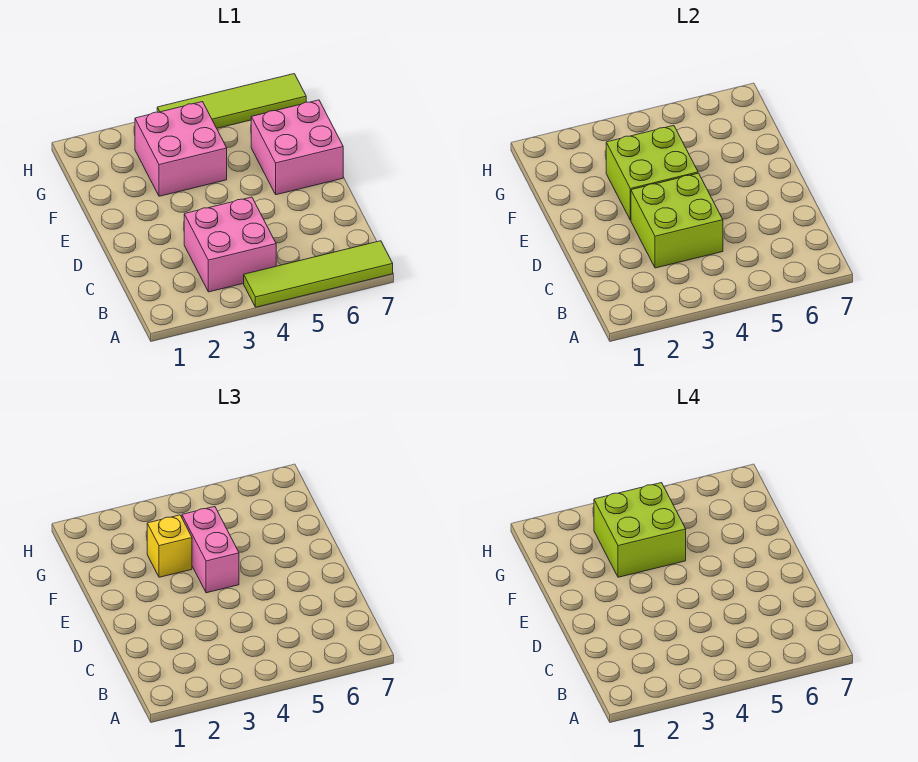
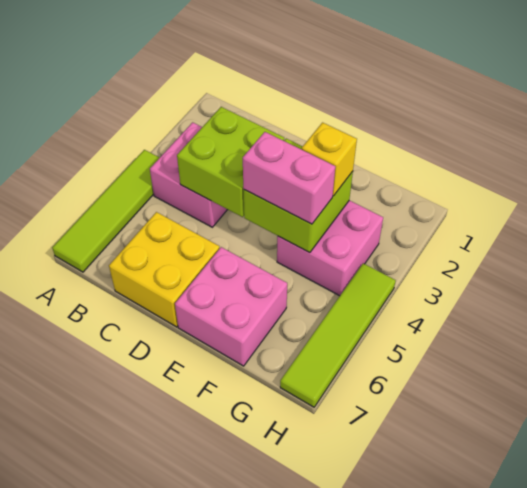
none -> yellow brick C6:D7 level 1
lime brick F3:G4 level 4 -> none

